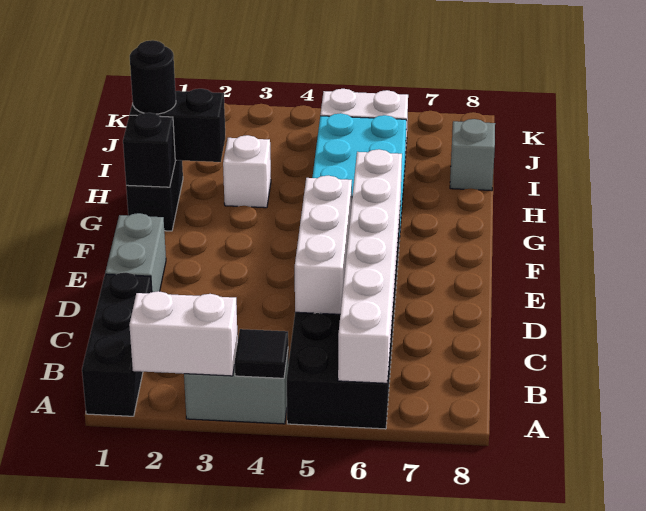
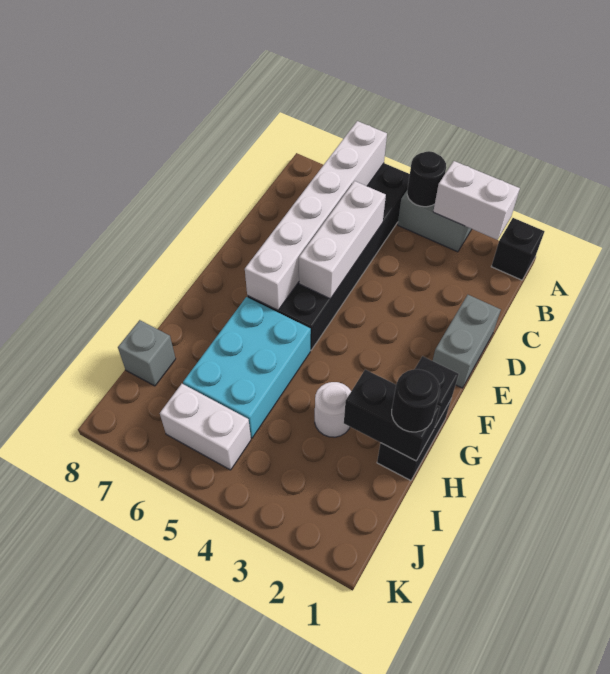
black brick A1:C1 level 1 -> black brick A1 level 1
black tile A4 level 2 -> black round brick A4 level 2
white brick H3 level 1 -> white round brick H3 level 1

